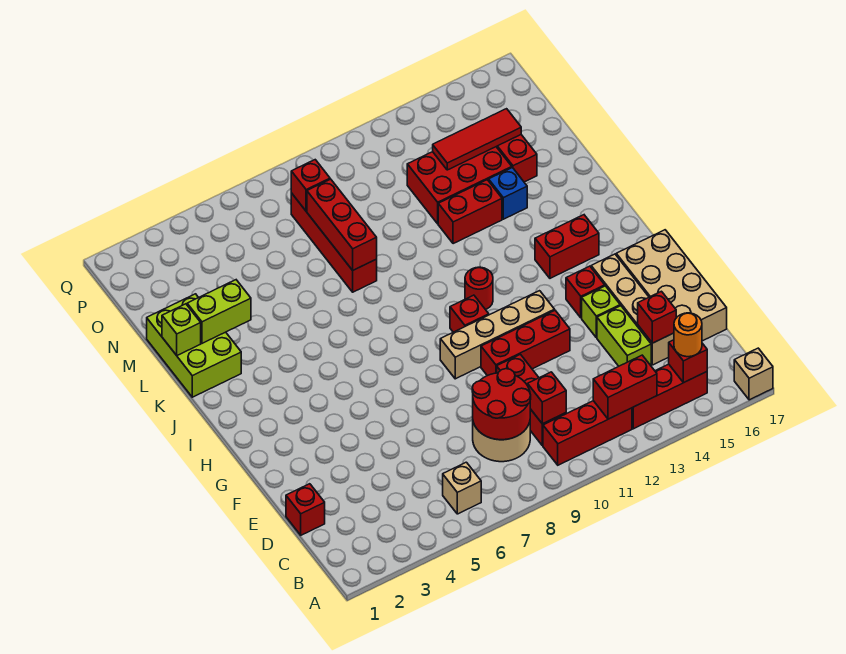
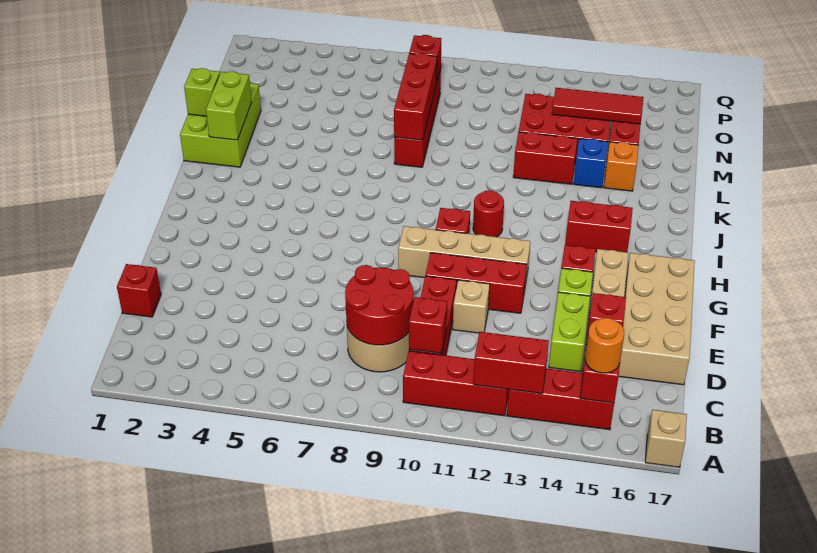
tan brick B6 level 1 -> tan brick E11 level 1
lime brick L2:L3 level 2 -> lime brick K2:L2 level 2
none -> orange brick L15 level 1

